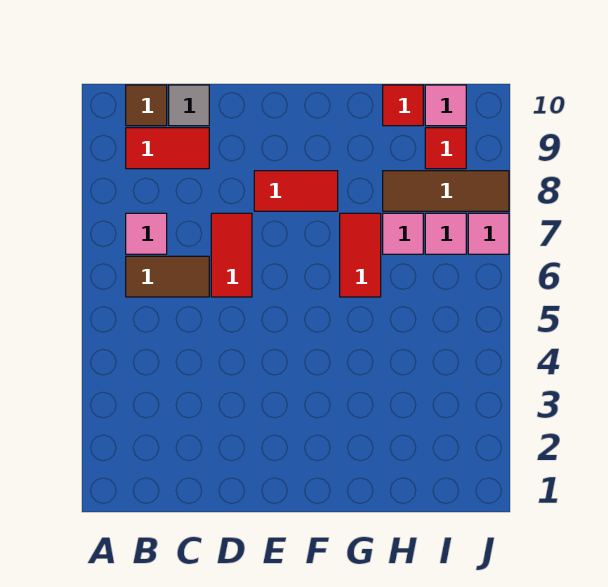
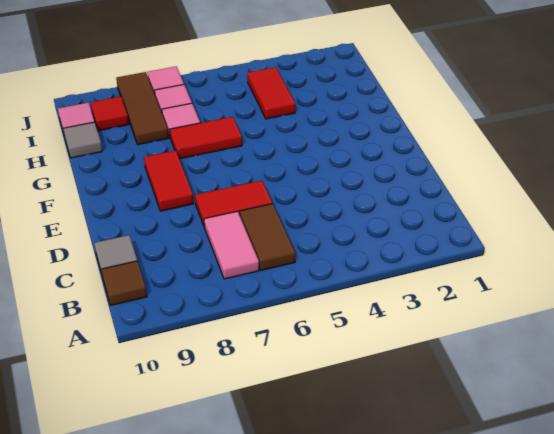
pink tile B7 level 1 -> pink tile B7:C7 level 1
red tile B9:C9 level 1 -> red tile H4:I4 level 1
red tile H10 level 1 -> grey tile H10 level 1

